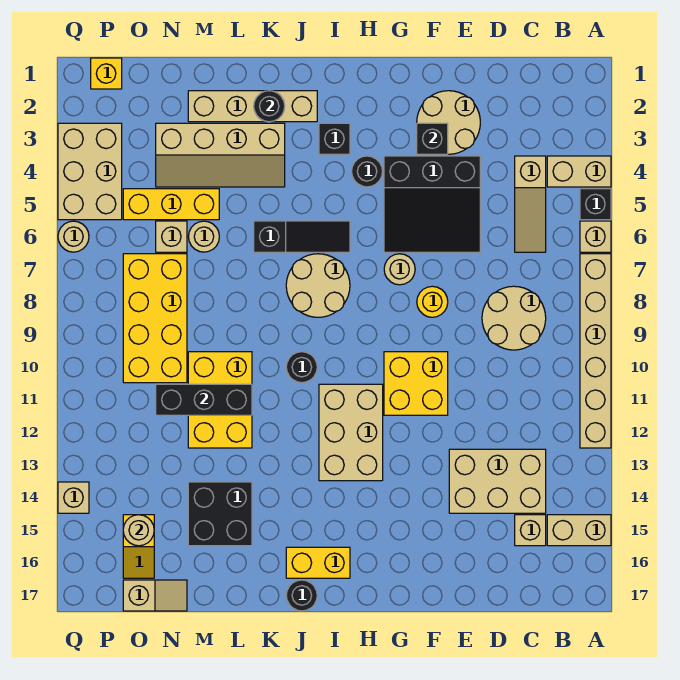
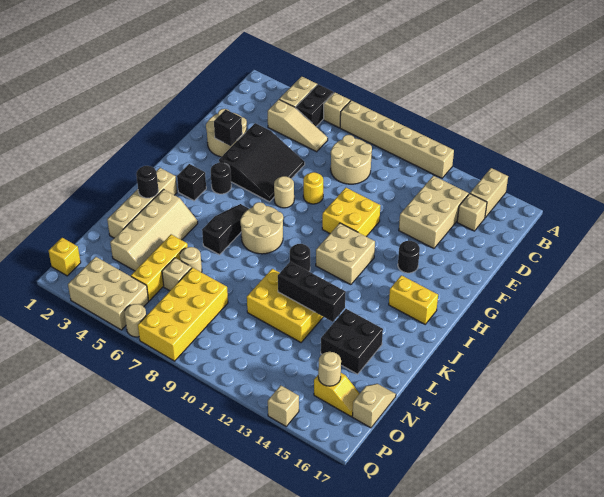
black brick A5 level 1 -> black brick A5:B5 level 1
tan brick H11:I13 level 1 -> tan brick H11:I12 level 1
yellow brick I16:J16 level 1 -> yellow brick I15:I16 level 1
black round brick J17 level 1 -> black round brick G14 level 1
black brick L11:N11 level 2 -> black brick L11:L13 level 2
yellow brick N7:O10 level 1 -> yellow brick N7:Q8 level 1

